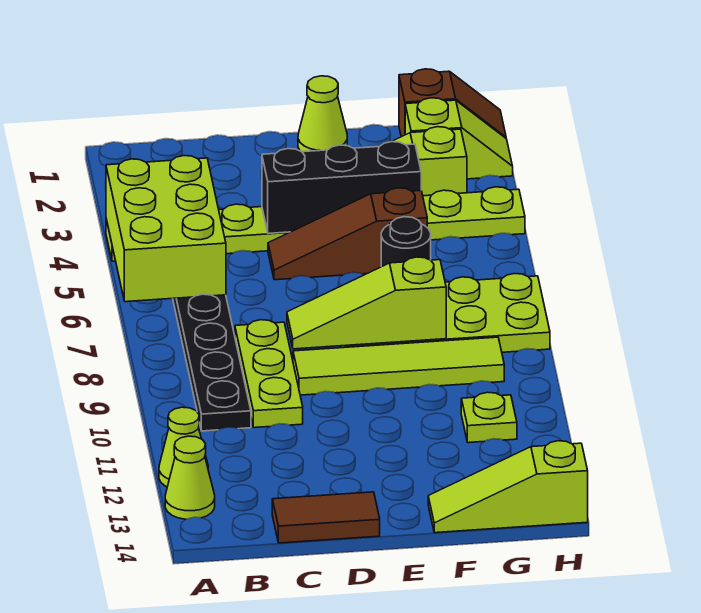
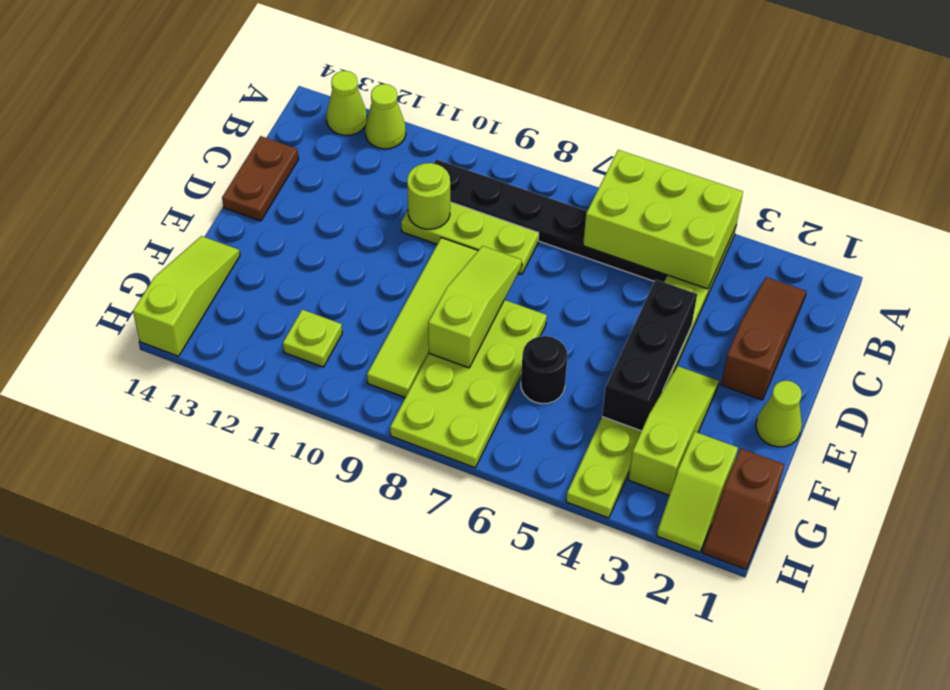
none -> lime round brick C10 level 2
brown tile C14:D14 level 1 -> brown plate C14:D14 level 1
brown slope D5:F5 level 1 top F -> brown slope B2:D2 level 1 top D

